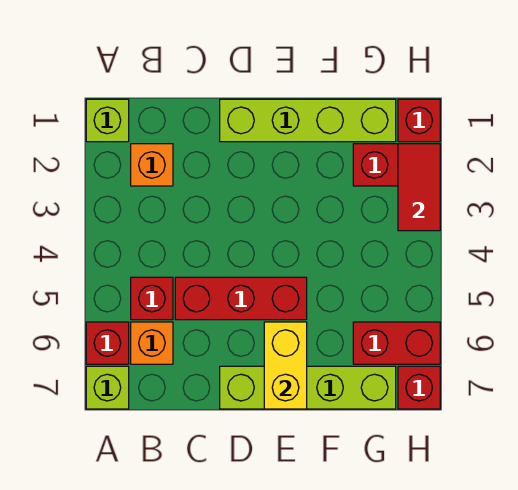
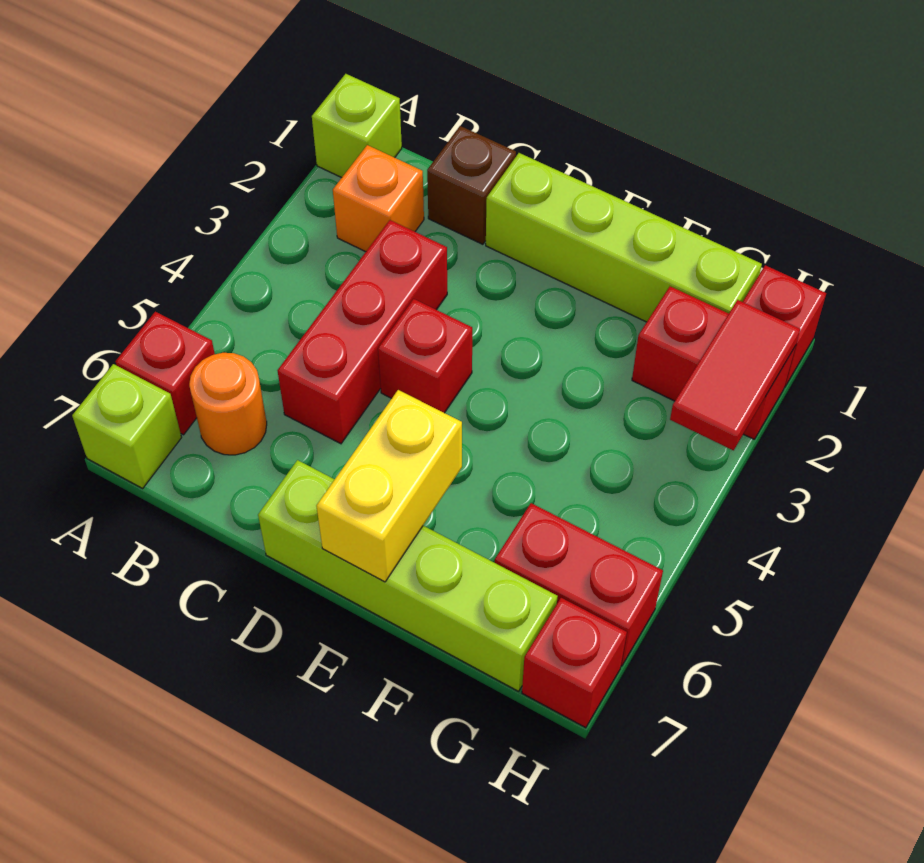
red brick B5 level 1 -> red brick D4 level 1
orange brick B6 level 1 -> orange round brick B6 level 1
none -> brown brick C1 level 1
red brick C5:E5 level 1 -> red brick C3:C5 level 1

